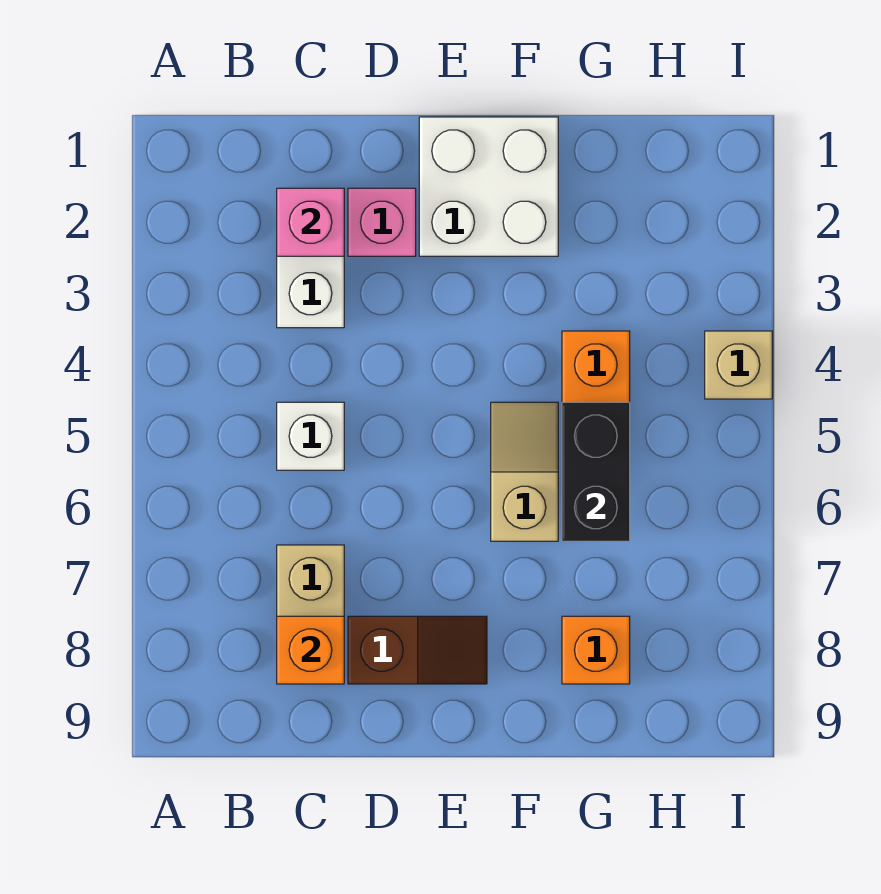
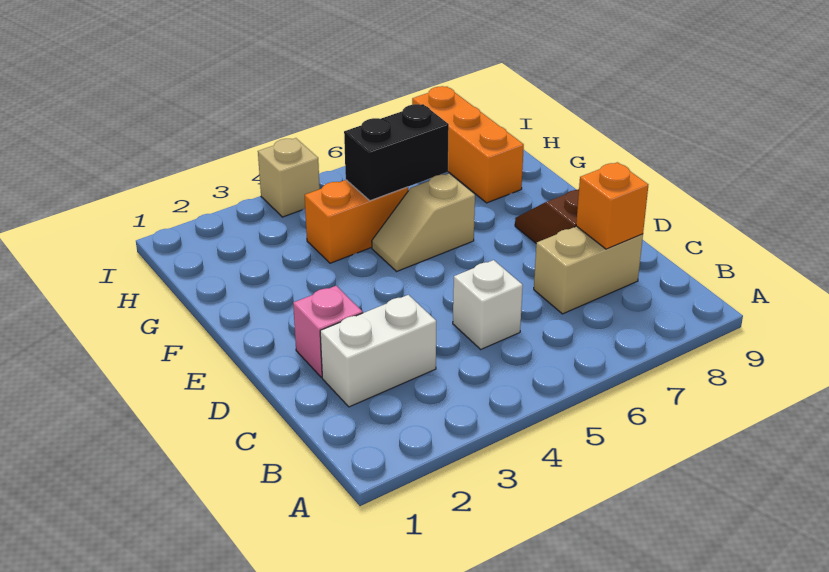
pink brick C2 level 2 -> none
white brick E1:F2 level 1 -> none
orange brick G8 level 1 -> orange brick G8:I8 level 1

